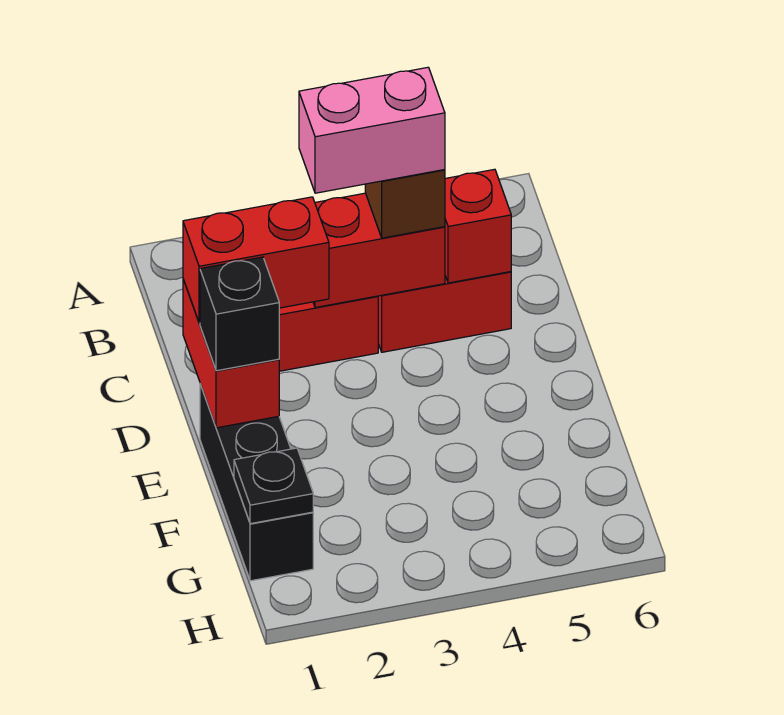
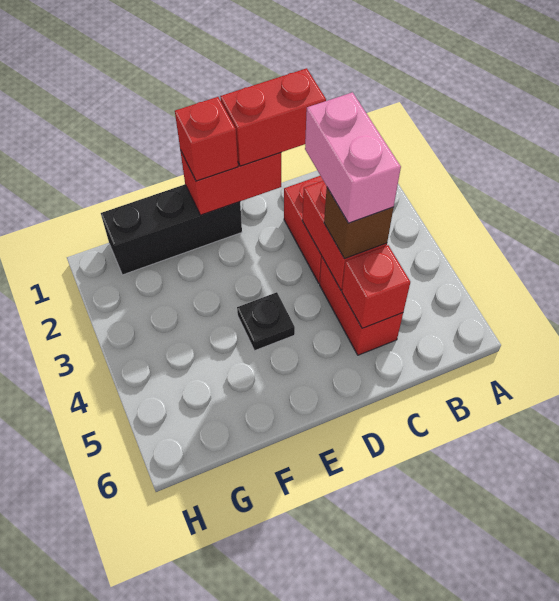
red brick D1:D2 level 3 -> red brick C1:D1 level 3
black brick E1 level 3 -> red brick E1 level 3
black plate G1 level 2 -> black plate E4 level 1

